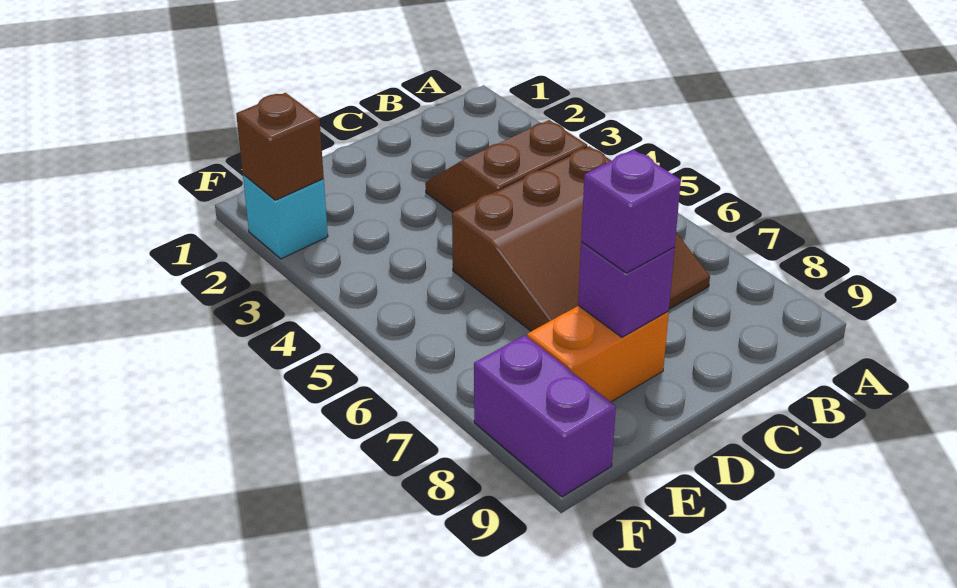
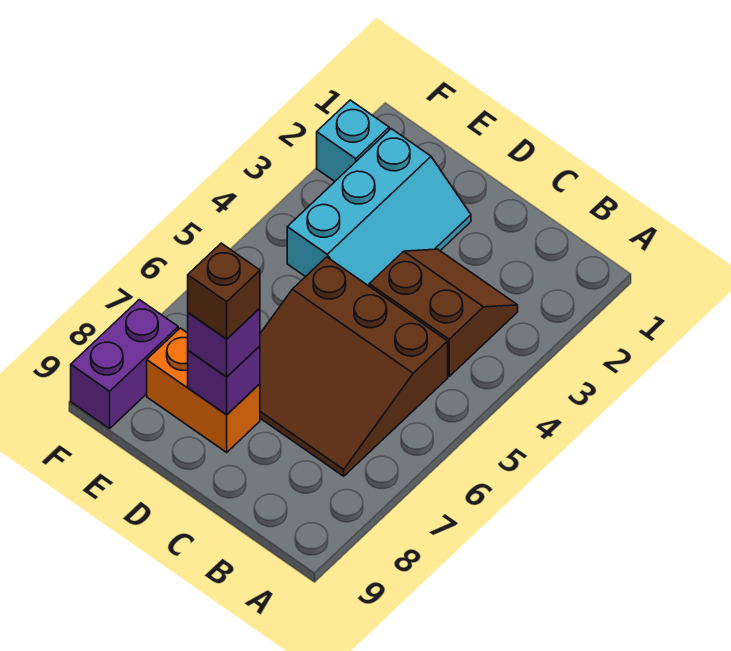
none -> cyan slope D2:E4 level 1 top E
brown brick F2 level 2 -> brown brick D8 level 4

